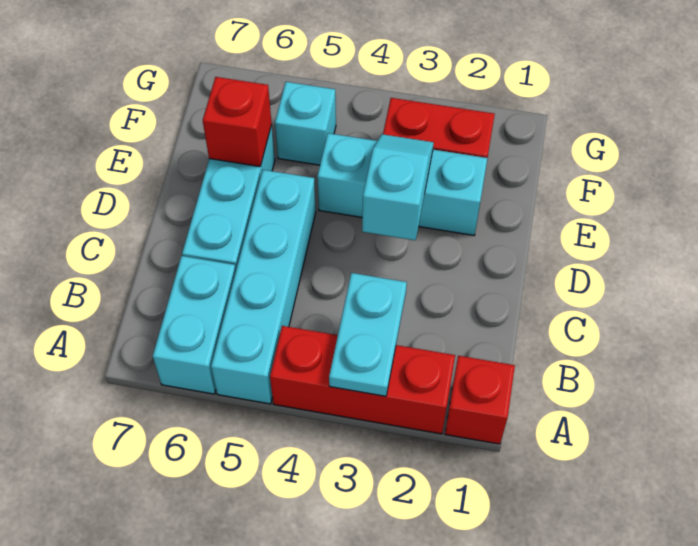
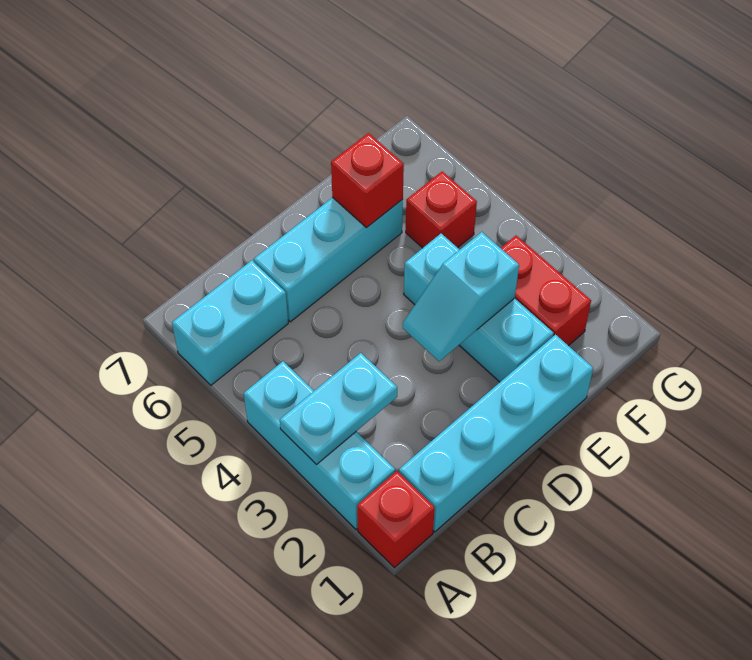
red brick A2:A4 level 1 -> cyan brick A2:A4 level 1
cyan brick A5:D5 level 1 -> cyan brick B1:E1 level 1
cyan slope D3:E3 level 2 top D -> cyan slope D3:E3 level 2 top E
cyan brick F5 level 1 -> red brick F5 level 1

